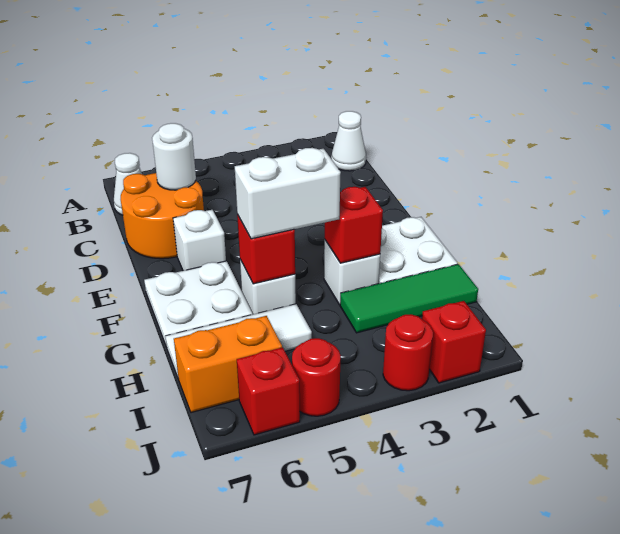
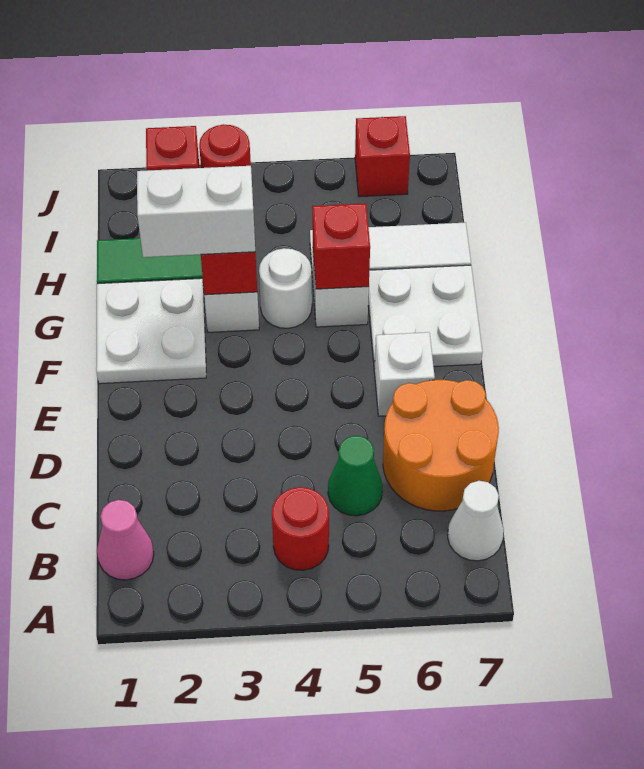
white cone B1 level 1 -> pink cone B1 level 1
none -> green cone C5 level 1
white round brick C6 level 2 -> white round brick G4 level 1
white brick G4:G5 level 3 -> white brick G2:G3 level 3
orange brick I6:I7 level 1 -> none
red round brick J5 level 1 -> red round brick B4 level 1

